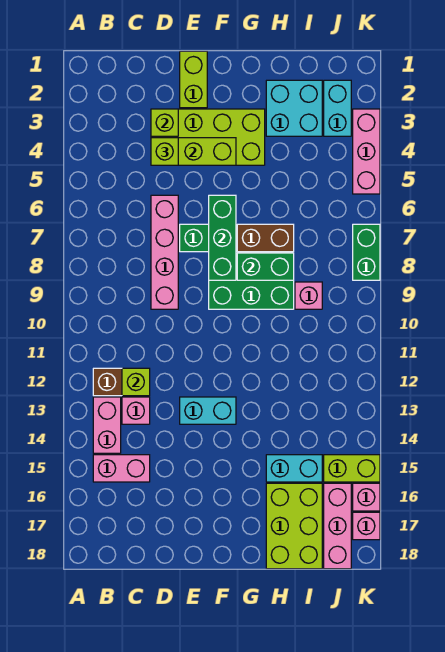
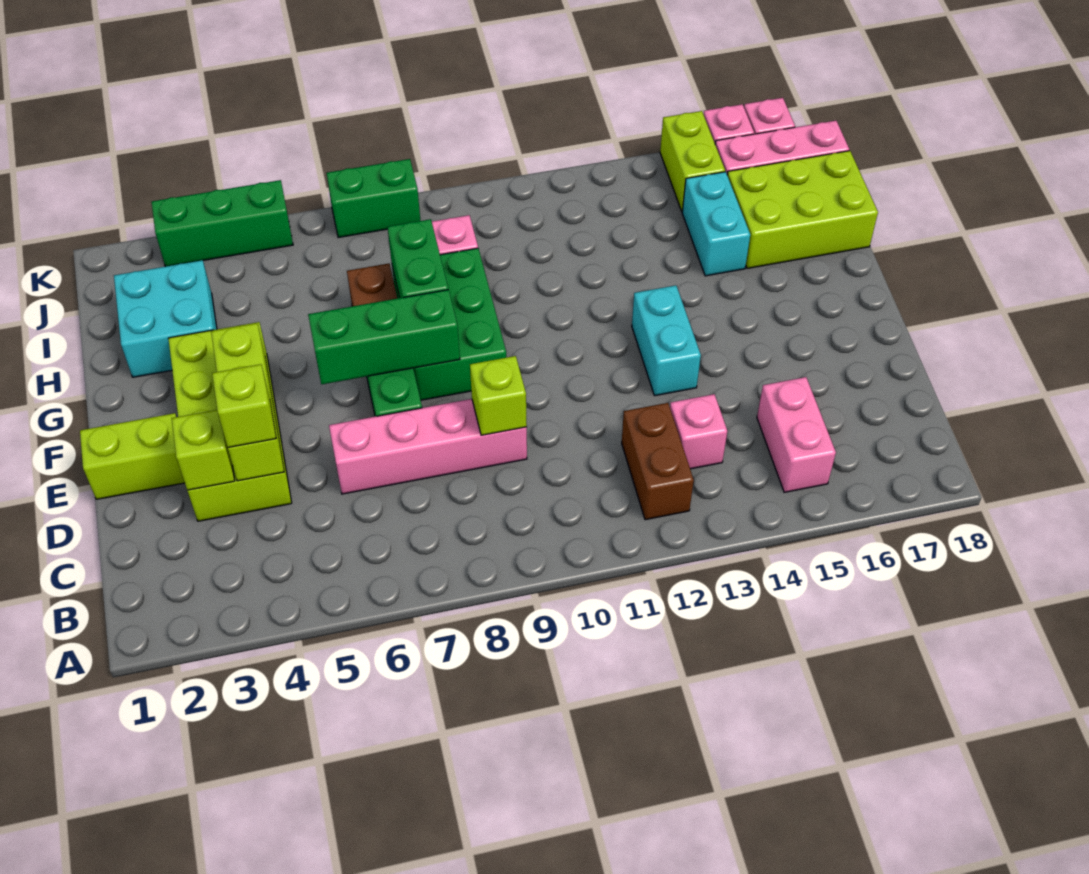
pink brick B13:B14 level 1 -> none
lime brick C12 level 2 -> lime brick D9 level 2
cyan brick J2:J3 level 1 -> none
pink brick K3:K5 level 1 -> green brick K3:K5 level 1

